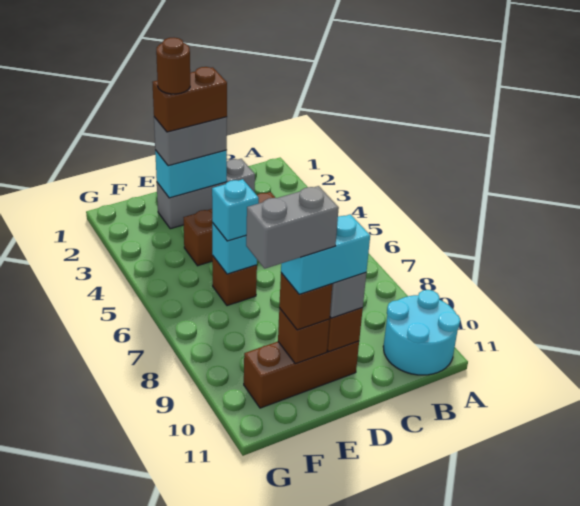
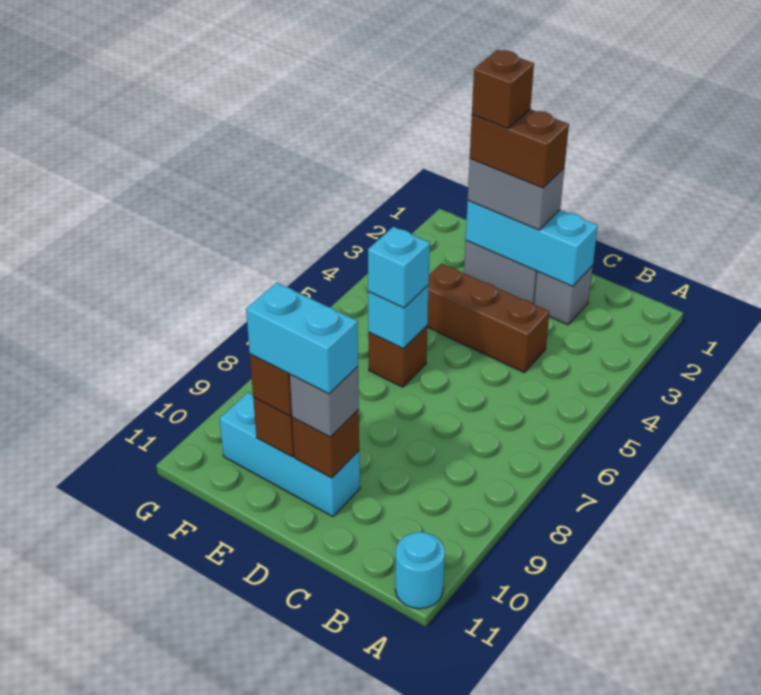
cyan round brick A10:B11 level 1 -> cyan round brick A11 level 1
cyan brick D2:E2 level 2 -> cyan brick C2:E2 level 2
brown brick D10:F10 level 1 -> cyan brick D10:F10 level 1
brown round brick E2 level 5 -> brown brick E2 level 5
grey brick E10:F10 level 5 -> none

